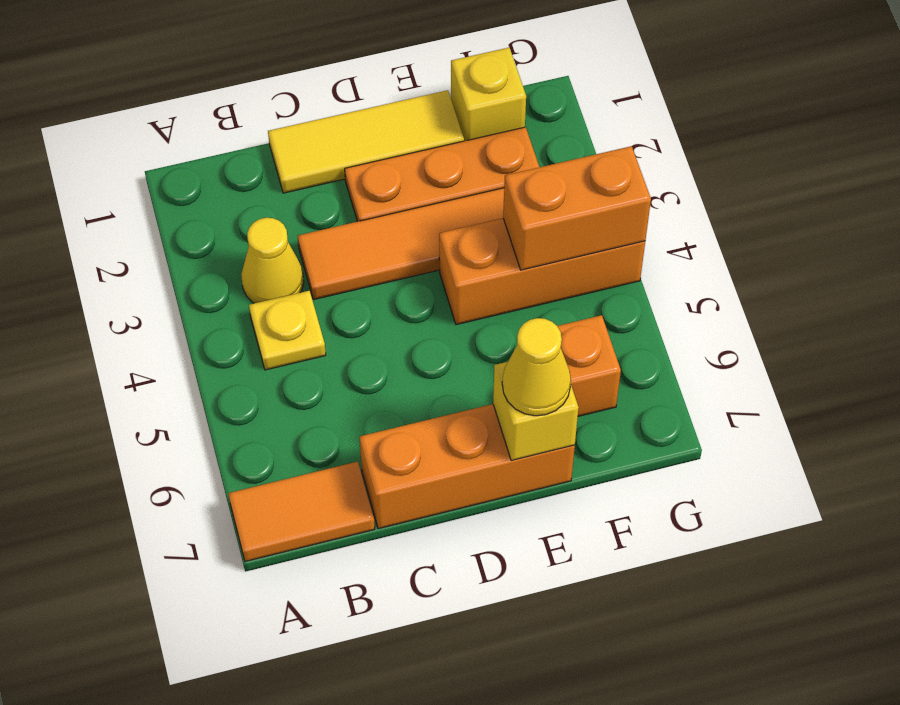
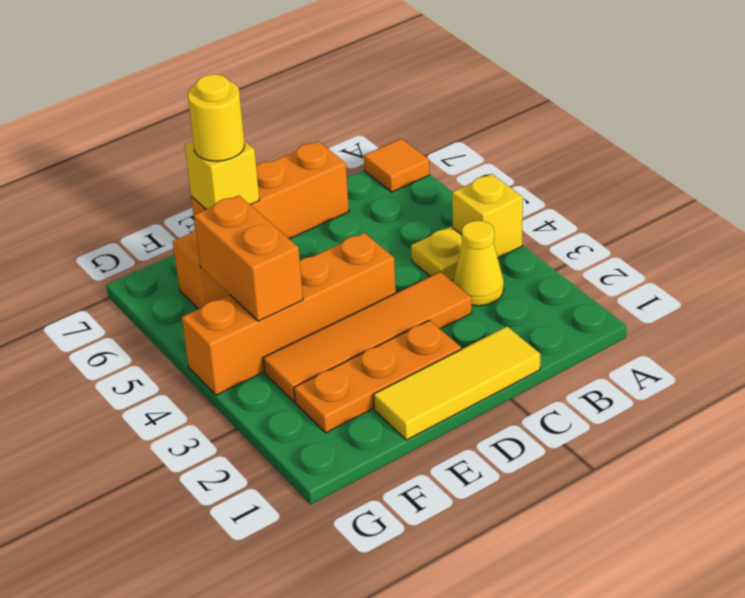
orange tile A7:B7 level 1 -> orange tile A7 level 1
orange brick E4:G4 level 1 -> orange brick D4:G4 level 1
yellow cone E7 level 3 -> yellow round brick E7 level 3
yellow brick F1 level 1 -> yellow brick A4 level 1
orange brick F4:G4 level 2 -> orange brick F4:F5 level 2

